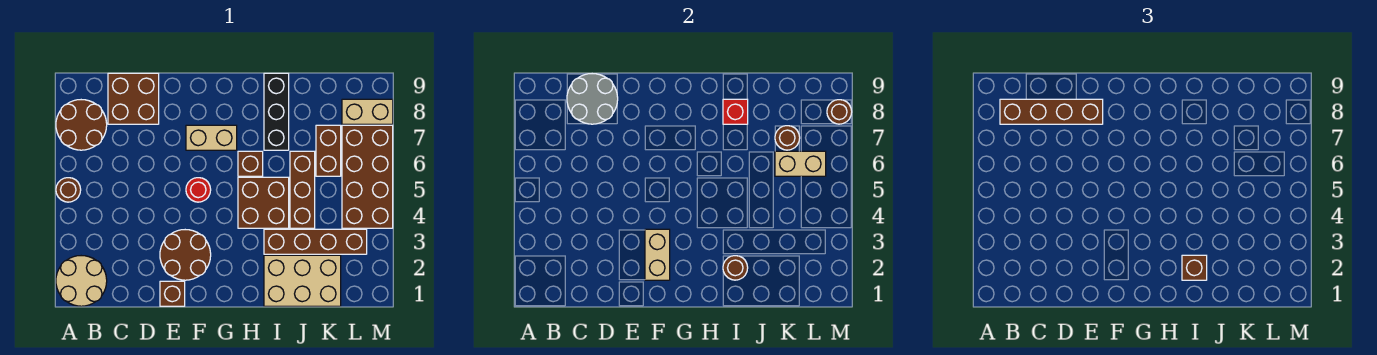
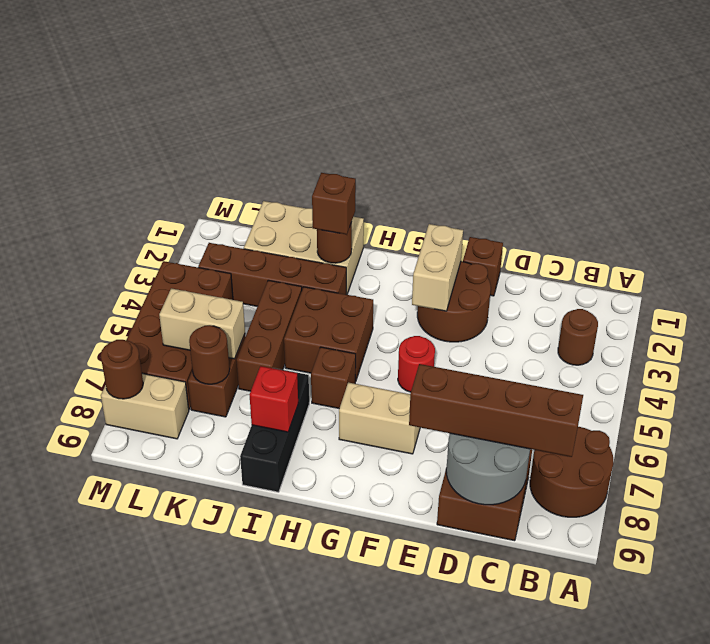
tan round brick A1:B2 level 1 -> none
brown round brick A5 level 1 -> brown round brick B3 level 1

